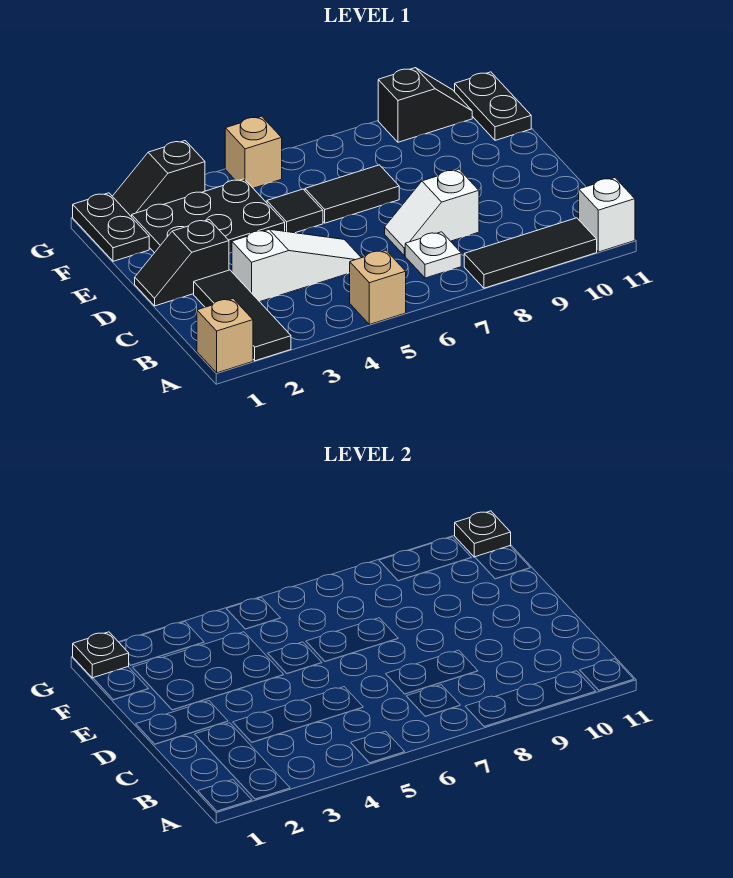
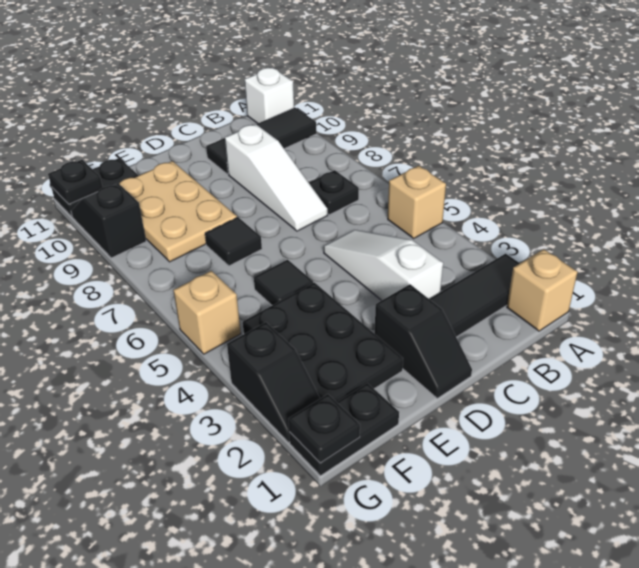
black tile A8:A10 level 1 -> black tile A10:C10 level 1
white plate B7 level 1 -> black plate B7 level 1
white slope C7:C8 level 1 top 8 -> white slope C7:C9 level 1 top 9
black tile E6:E7 level 1 -> black tile E7 level 1
none -> tan plate E8:F10 level 1

